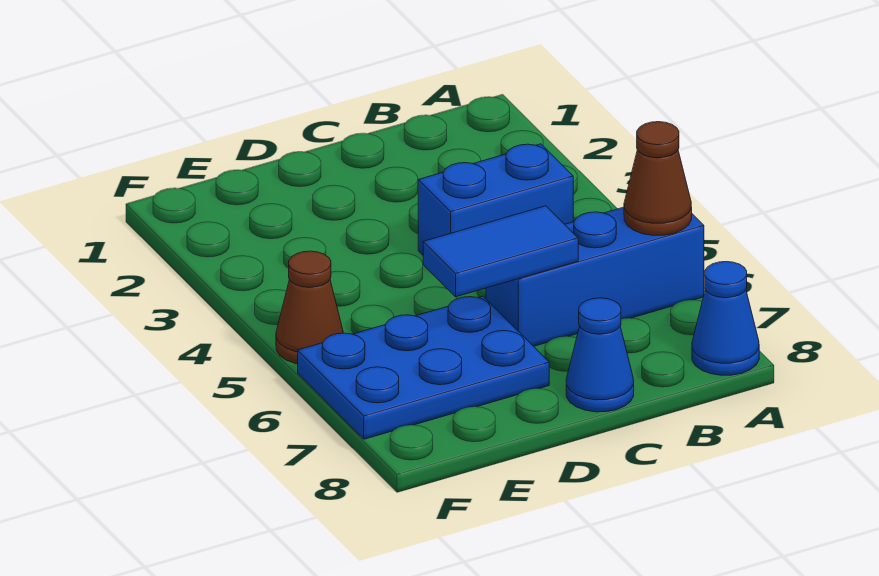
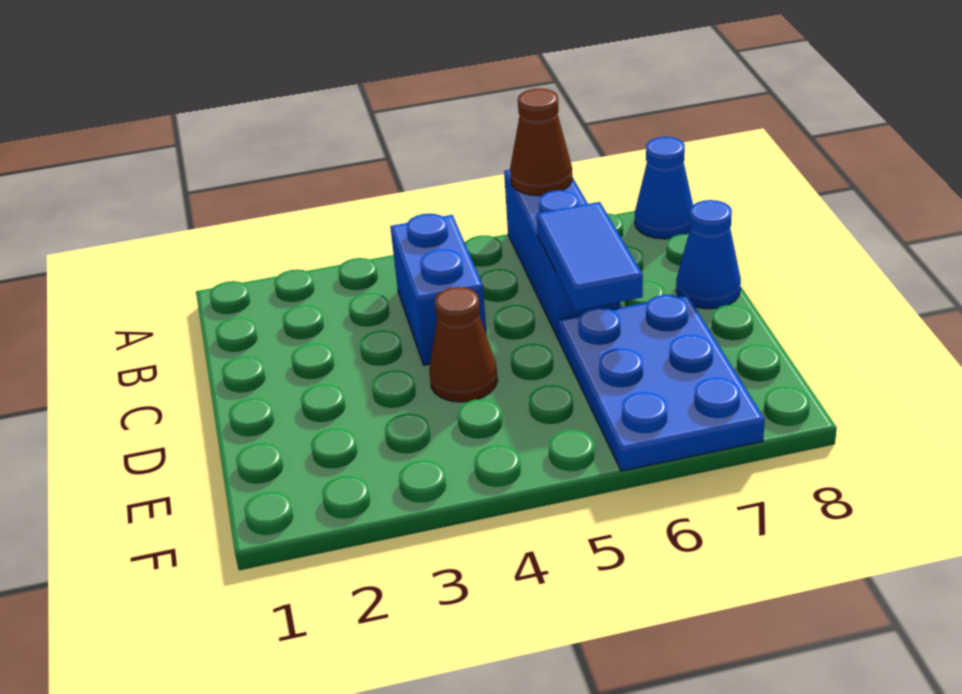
brown cone F5 level 1 -> brown cone D4 level 1

